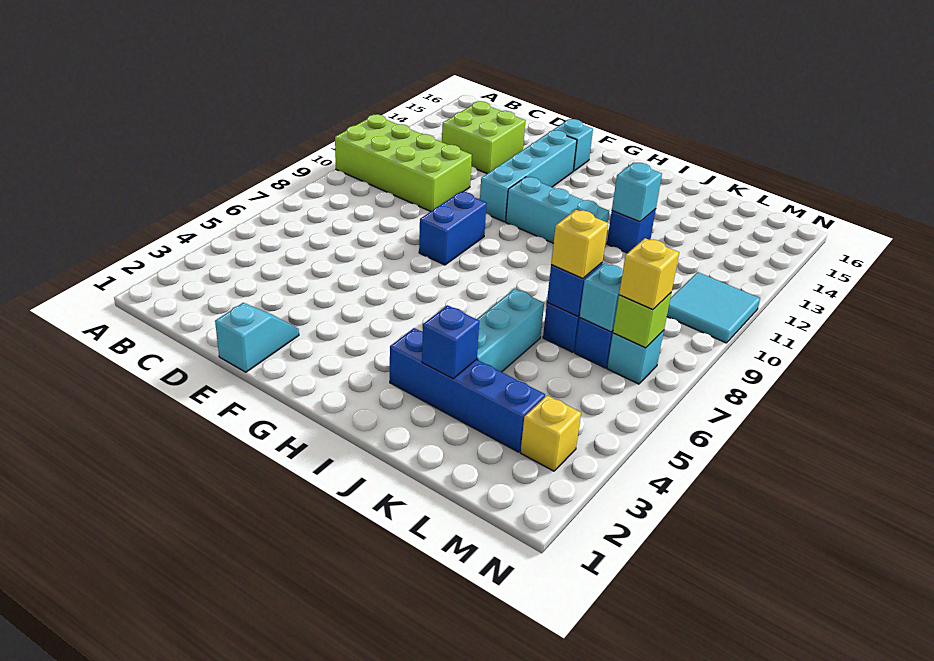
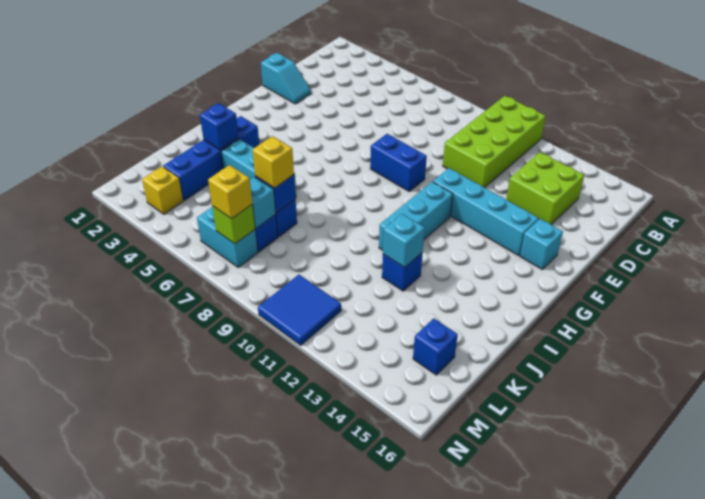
none -> blue brick L15 level 1
cyan brick M7 level 1 -> cyan brick M6:M7 level 1
cyan tile M10:N11 level 1 -> blue tile M10:N11 level 1

